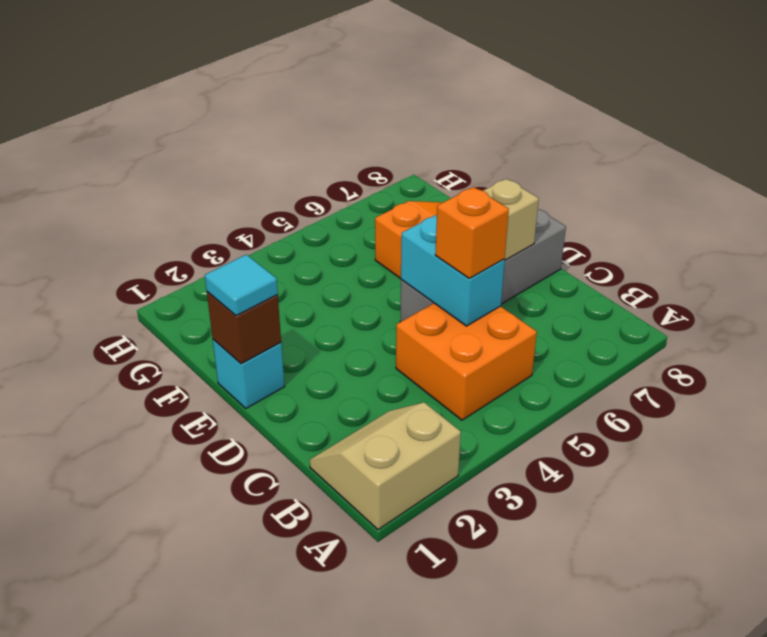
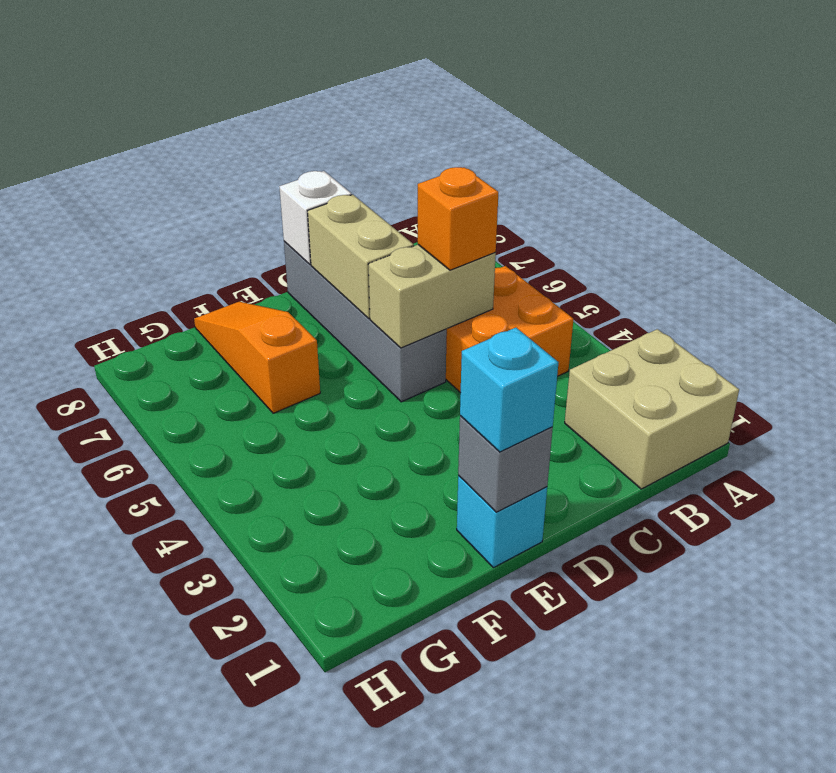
tan slope A1:B2 level 1 top A -> tan brick A1:B2 level 1
cyan brick C5:D5 level 2 -> tan brick C5:D5 level 2
none -> white brick D8 level 2
brown brick E1 level 2 -> grey brick E1 level 2
cyan tile E1 level 3 -> cyan brick E1 level 3

